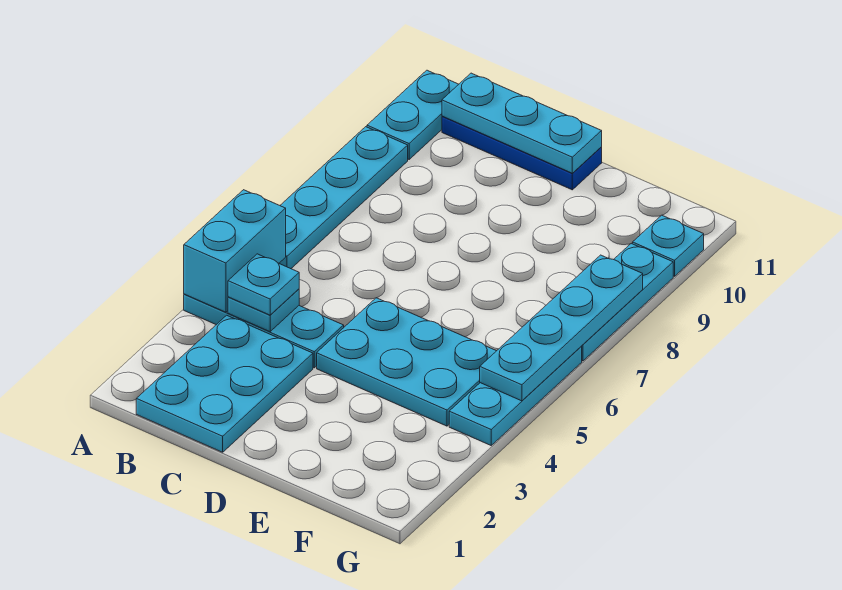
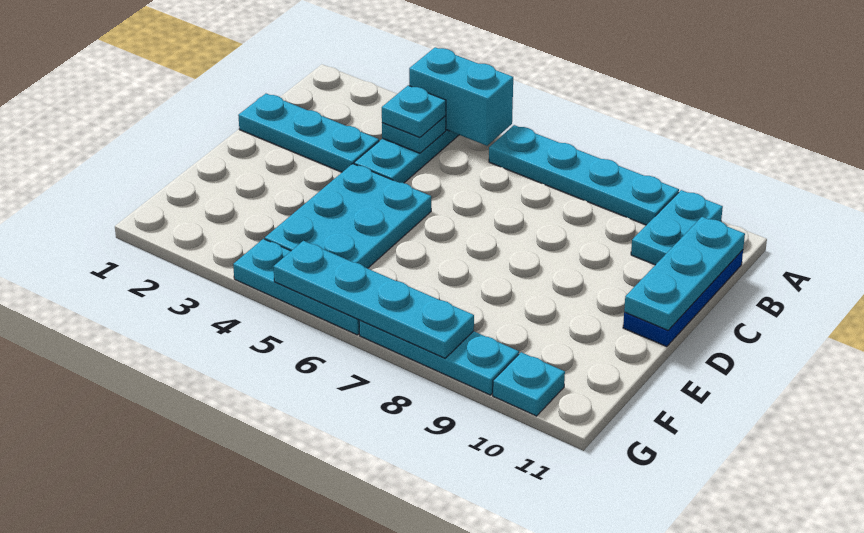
cyan plate A10:A11 level 1 -> cyan plate A10:B10 level 1
cyan plate B1:C3 level 1 -> cyan plate C1:C3 level 1

